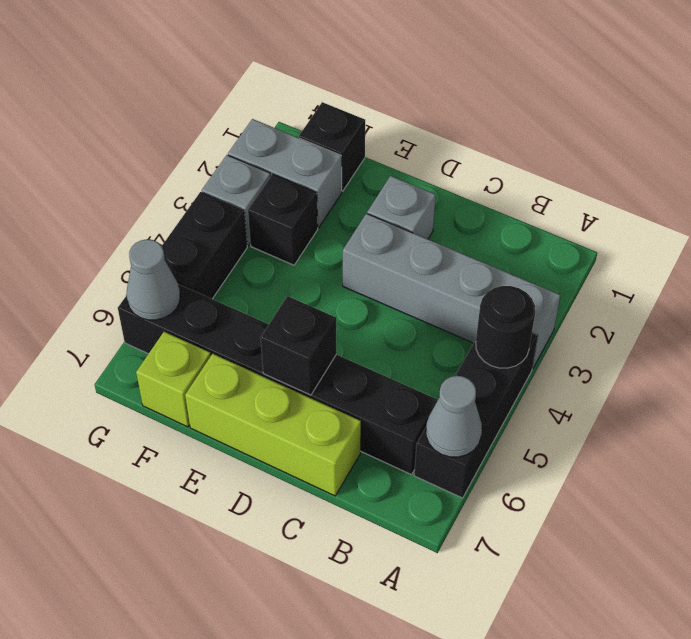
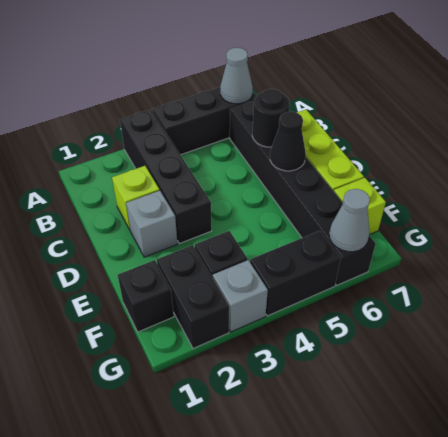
grey brick A3:D3 level 1 -> black brick A3:D3 level 1
black round brick A4 level 2 -> black round brick C6 level 2
none -> lime brick C2 level 1
black brick D6 level 2 -> black cone D6 level 2
grey brick F2:G2 level 1 -> black brick F2:G2 level 1

